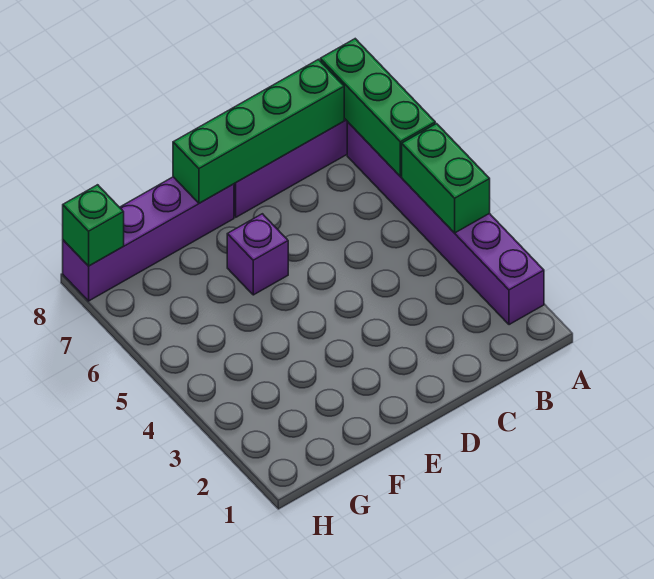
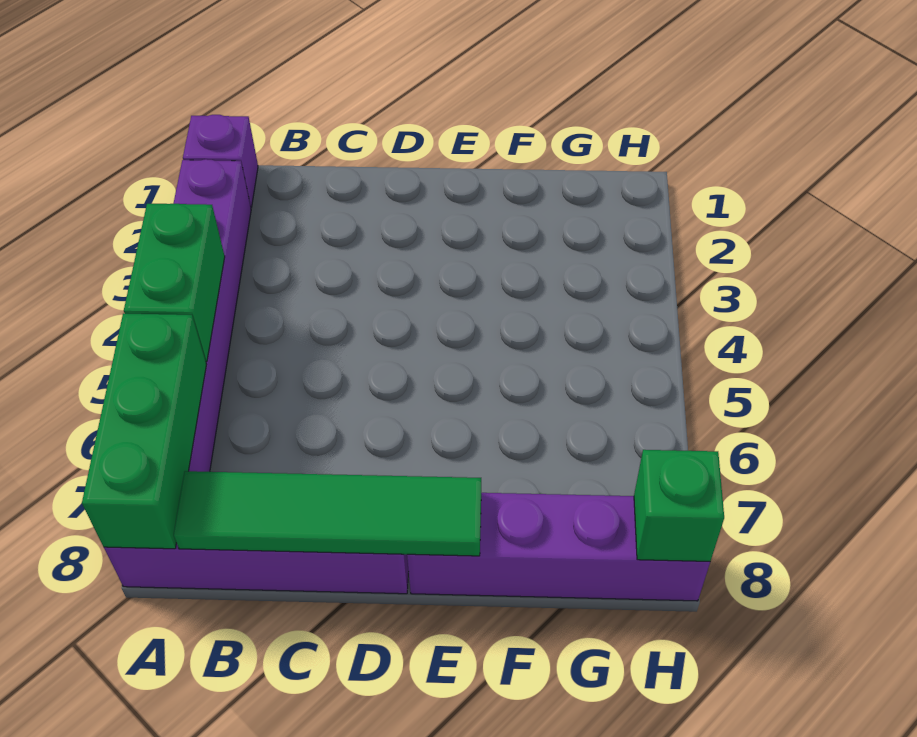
green brick B8:E8 level 2 -> green tile B8:E8 level 2
purple brick E6 level 1 -> purple brick A1 level 1

